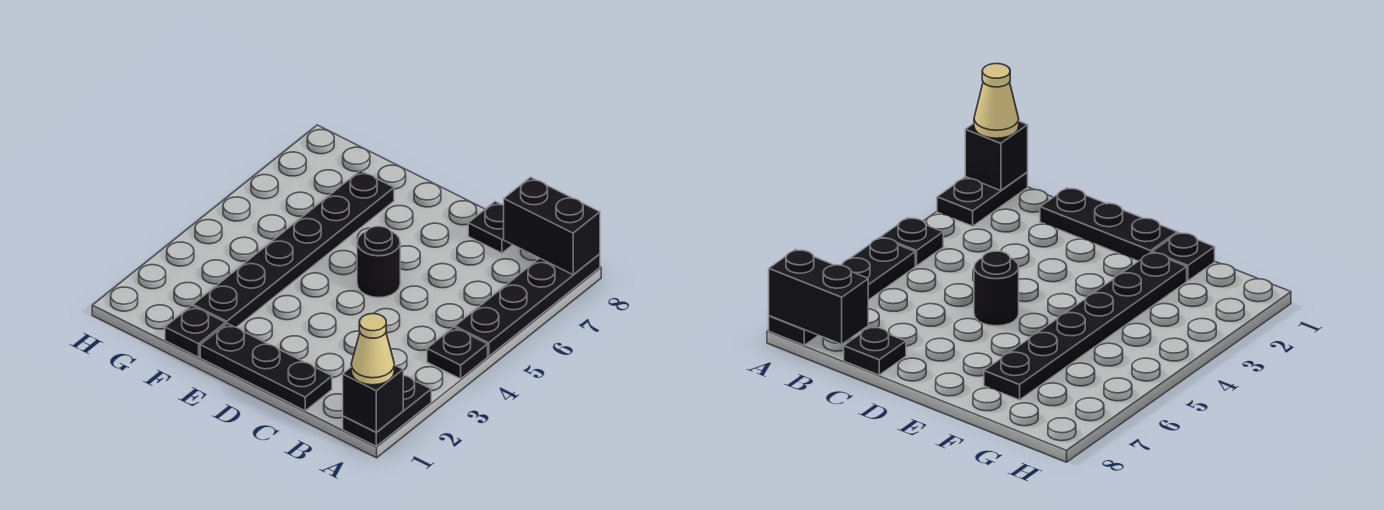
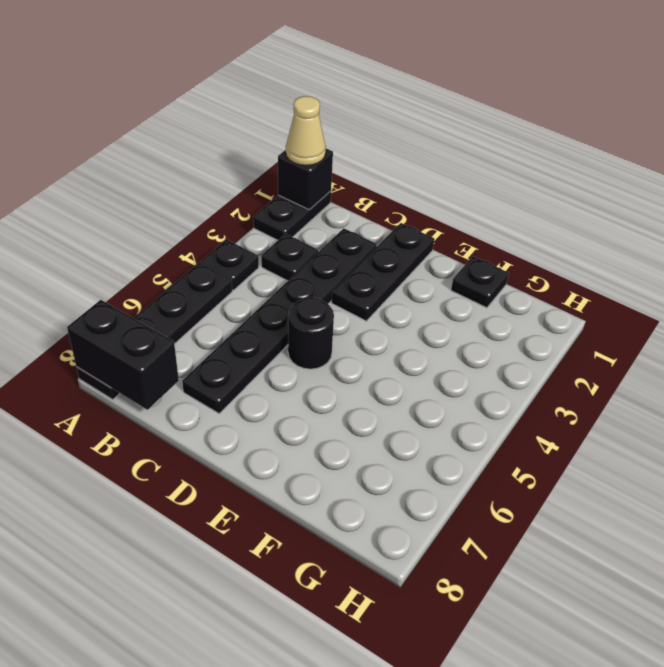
black plate C1:E1 level 1 -> black plate D1:D3 level 1
black plate C8 level 1 -> black plate B3 level 1
black plate F2:F7 level 1 -> black plate C2:C7 level 1

